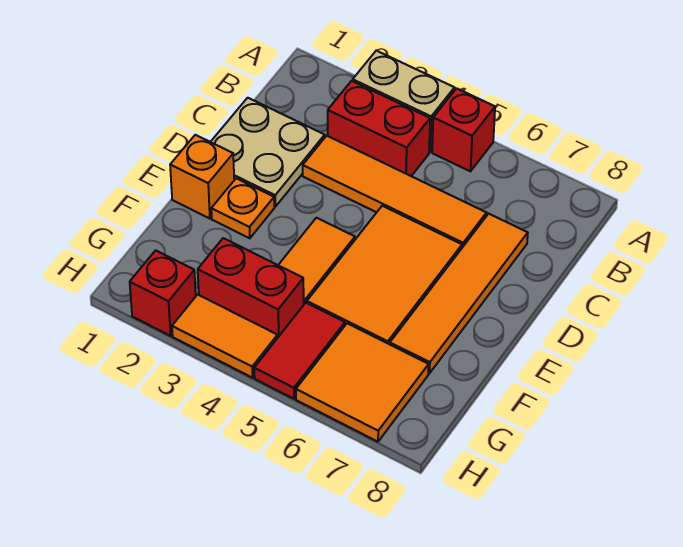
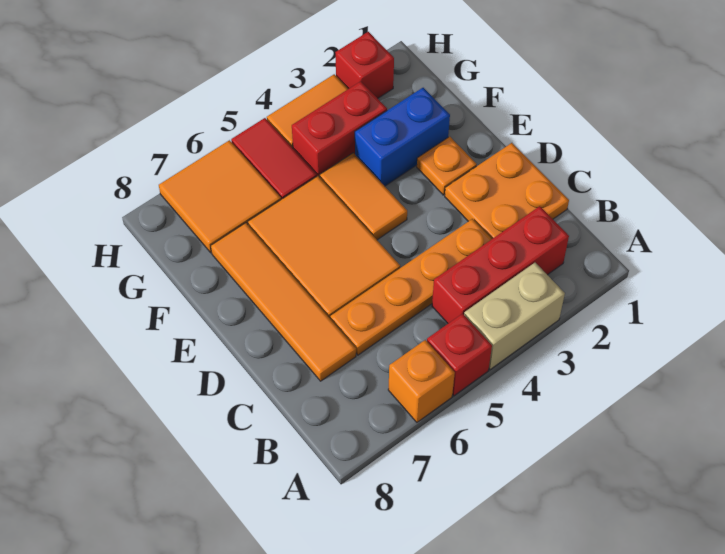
red brick B3:B4 level 1 -> red brick B2:B4 level 1
tan plate C1:D2 level 1 -> orange plate C1:D2 level 1
orange tile C3:C6 level 1 -> orange plate C3:C6 level 1
orange brick E1 level 1 -> orange brick A6 level 1
none -> blue brick F2:F3 level 1

